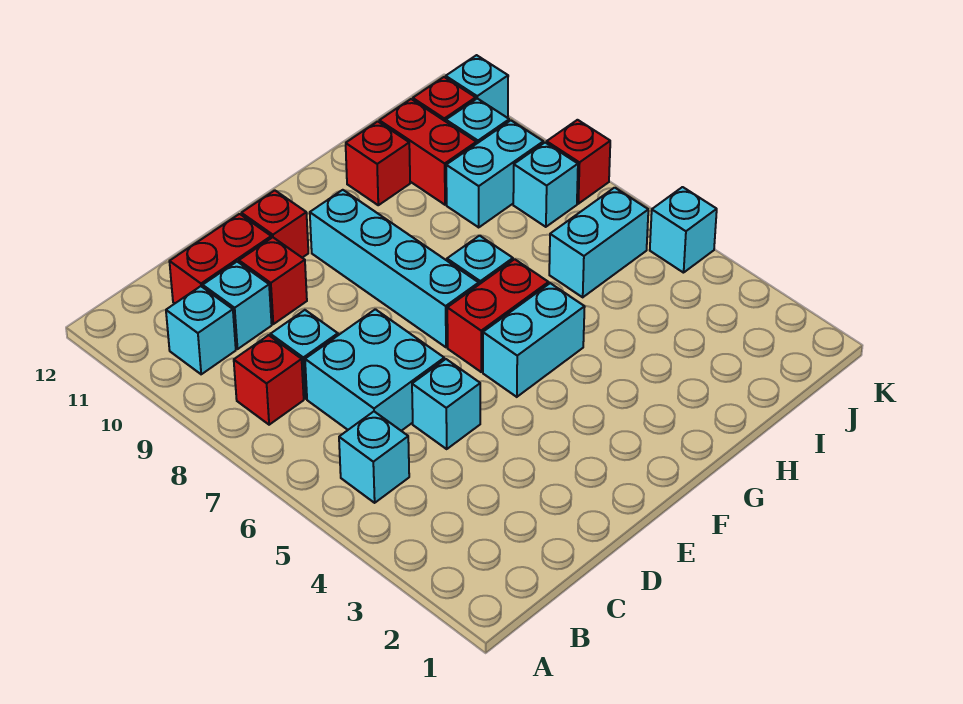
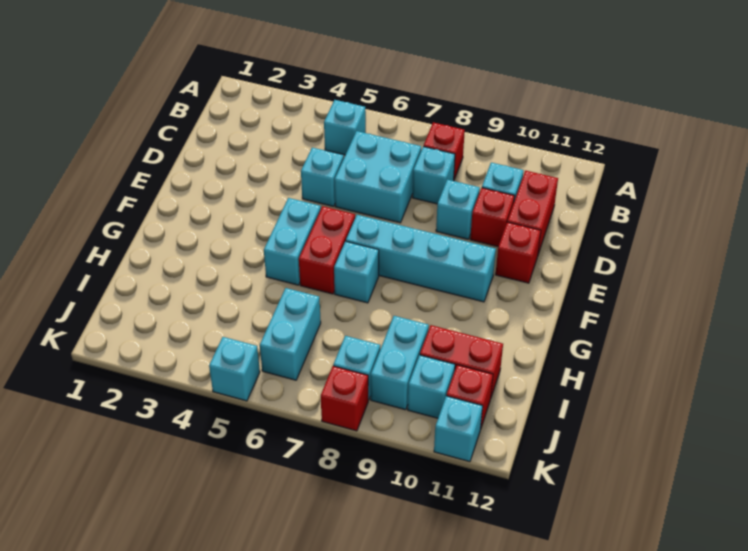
cyan brick B10 level 1 -> cyan brick D9 level 1
red brick H11 level 1 -> none

